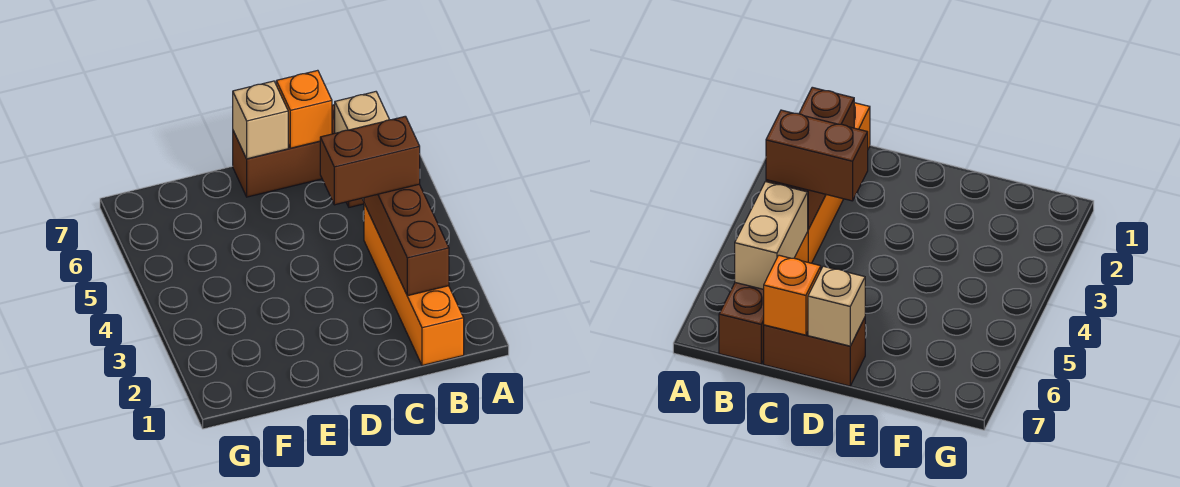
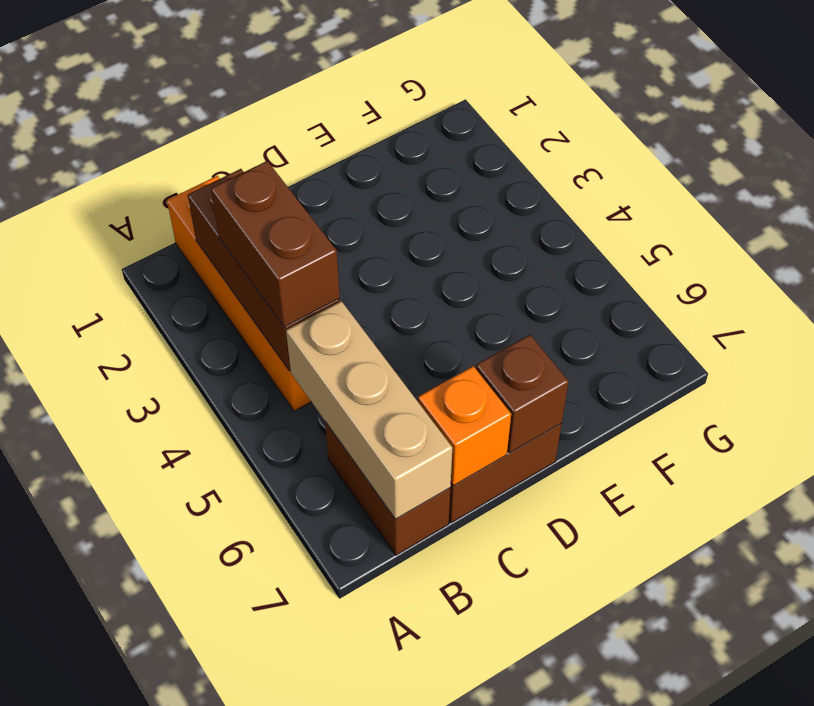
brown brick B4:C4 level 3 -> brown brick B3:B4 level 3
tan brick B5:B6 level 2 -> tan brick B5:B7 level 2
tan brick D7 level 2 -> brown brick D7 level 2

